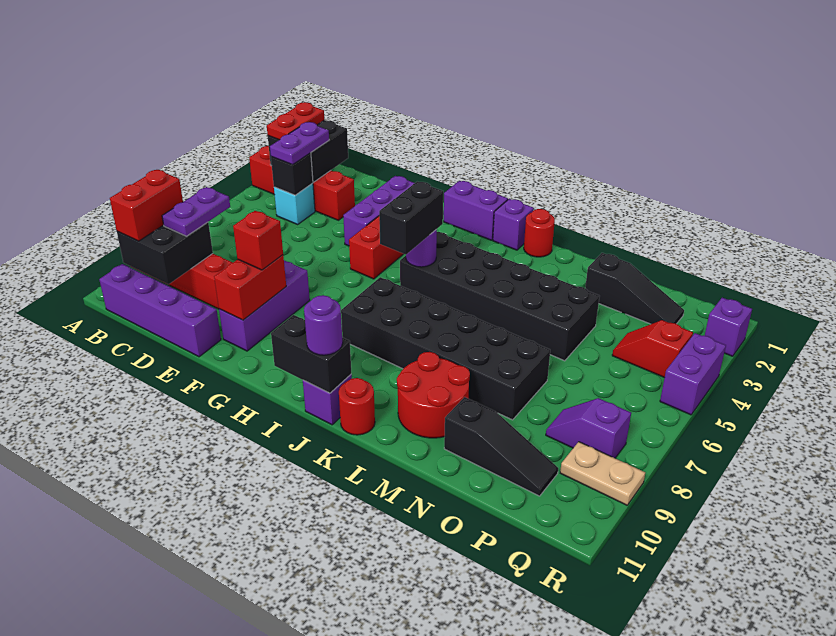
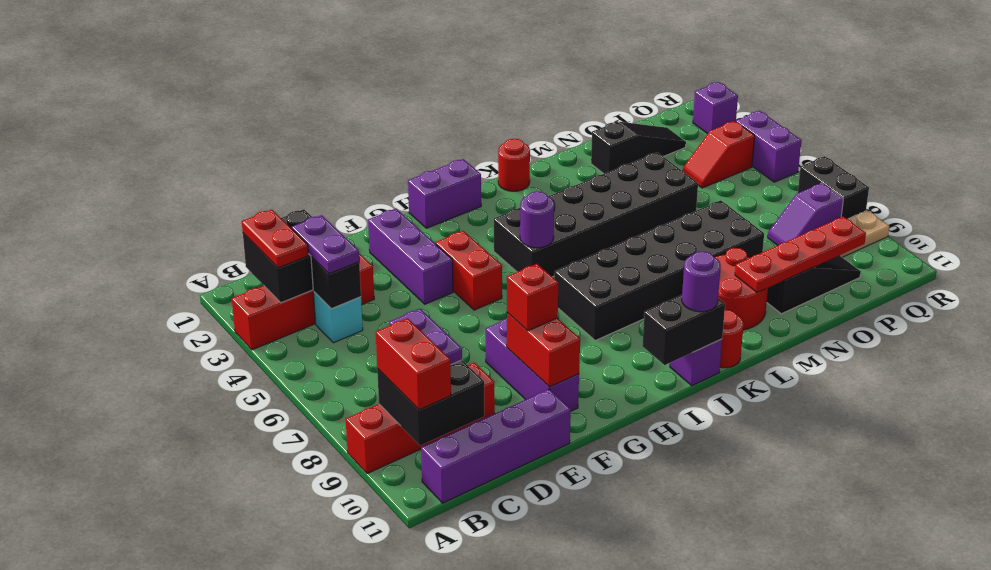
black brick I5:I6 level 3 -> black brick R7:R8 level 1
purple brick J1 level 1 -> none
none -> red plate M10:P10 level 2

